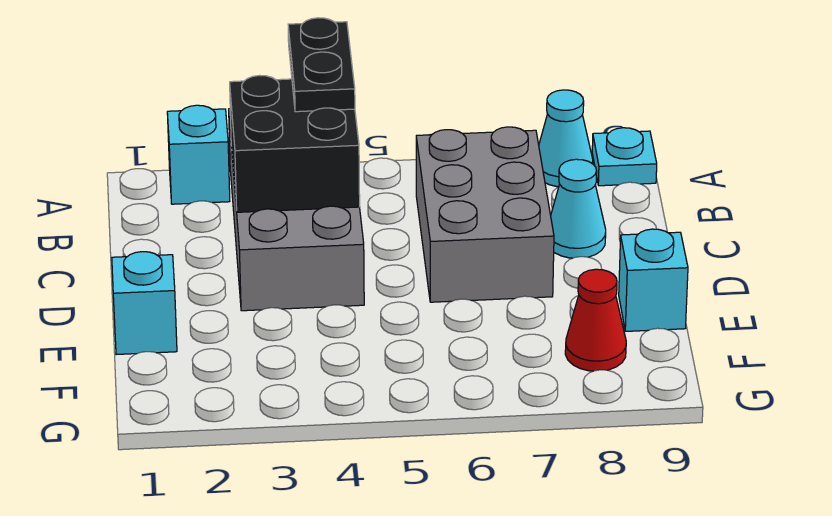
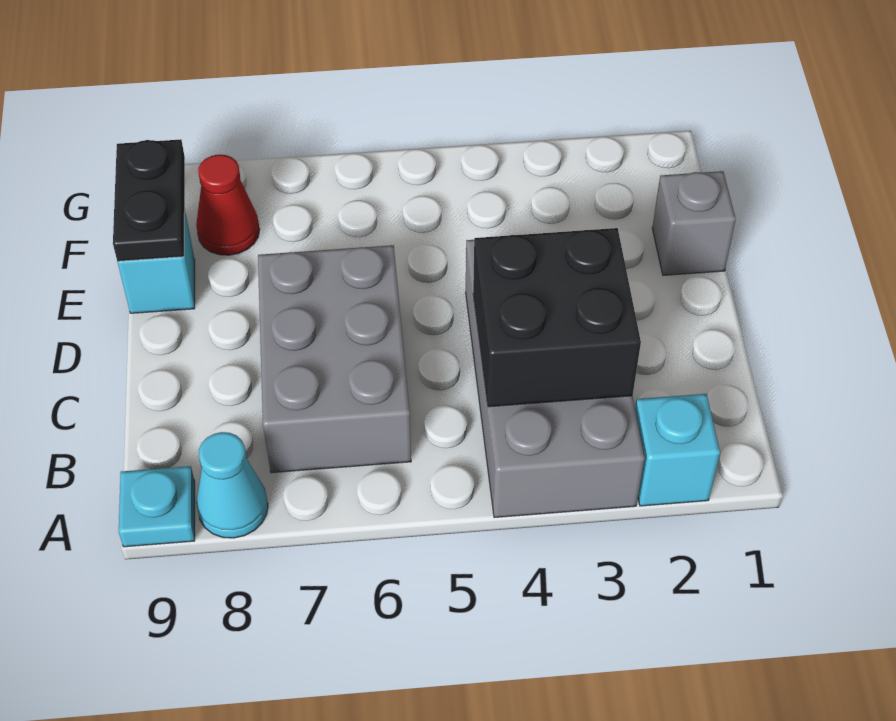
black plate A4:B4 level 3 -> black plate E9:F9 level 2
cyan cone C8 level 1 -> none
cyan brick E1 level 1 -> grey brick E1 level 1

